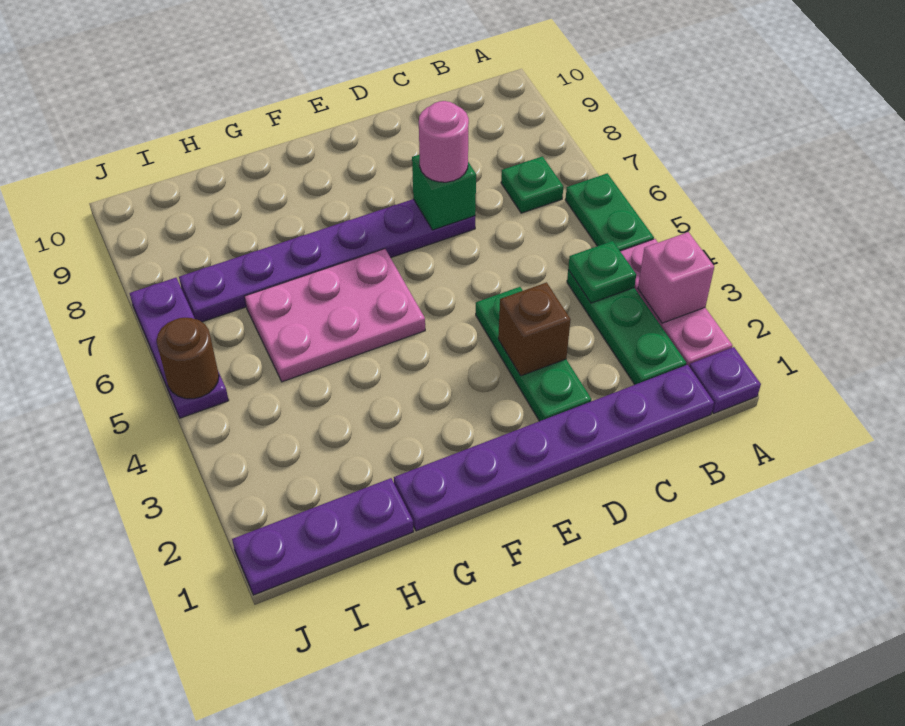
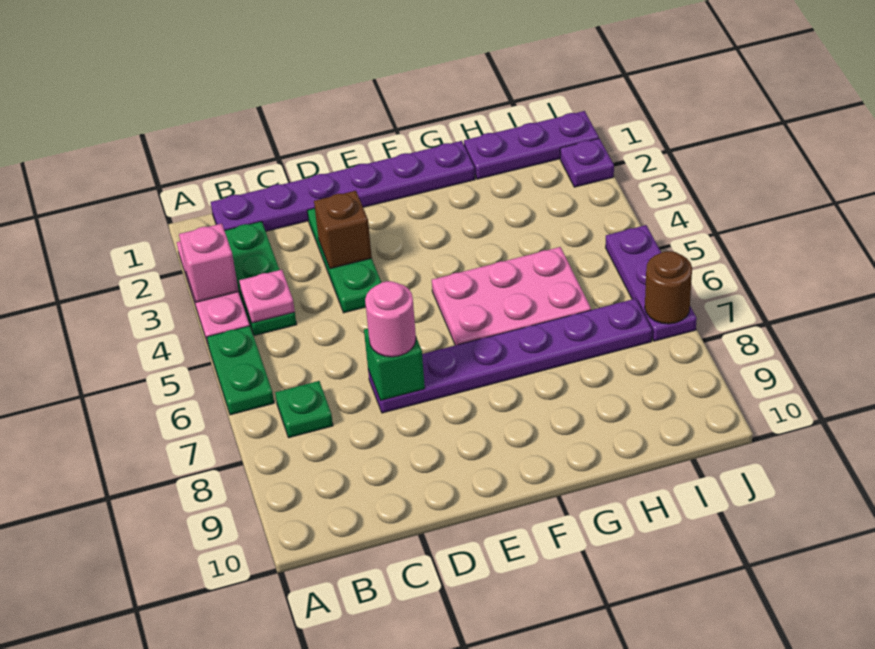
purple plate A1 level 1 -> purple plate J2 level 1
green plate B4 level 2 -> pink plate B4 level 2
brown round brick J5 level 2 -> brown round brick J7 level 2

